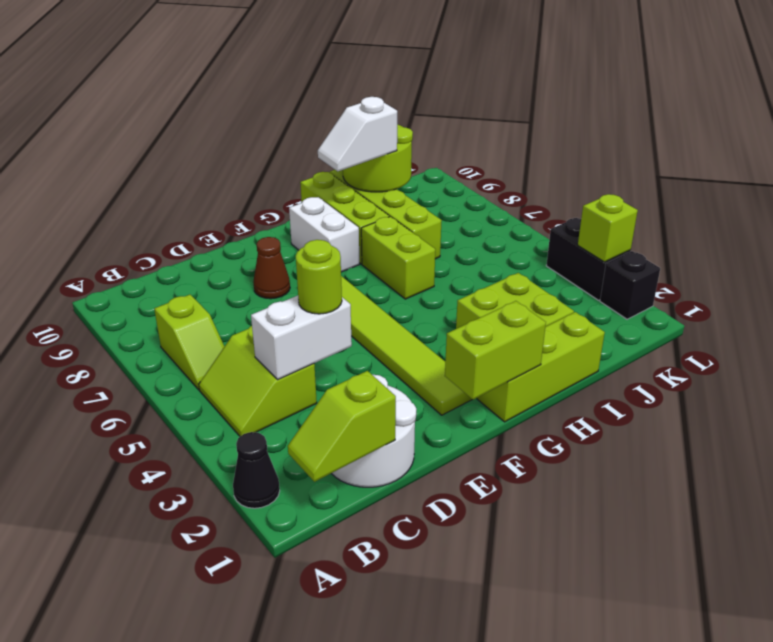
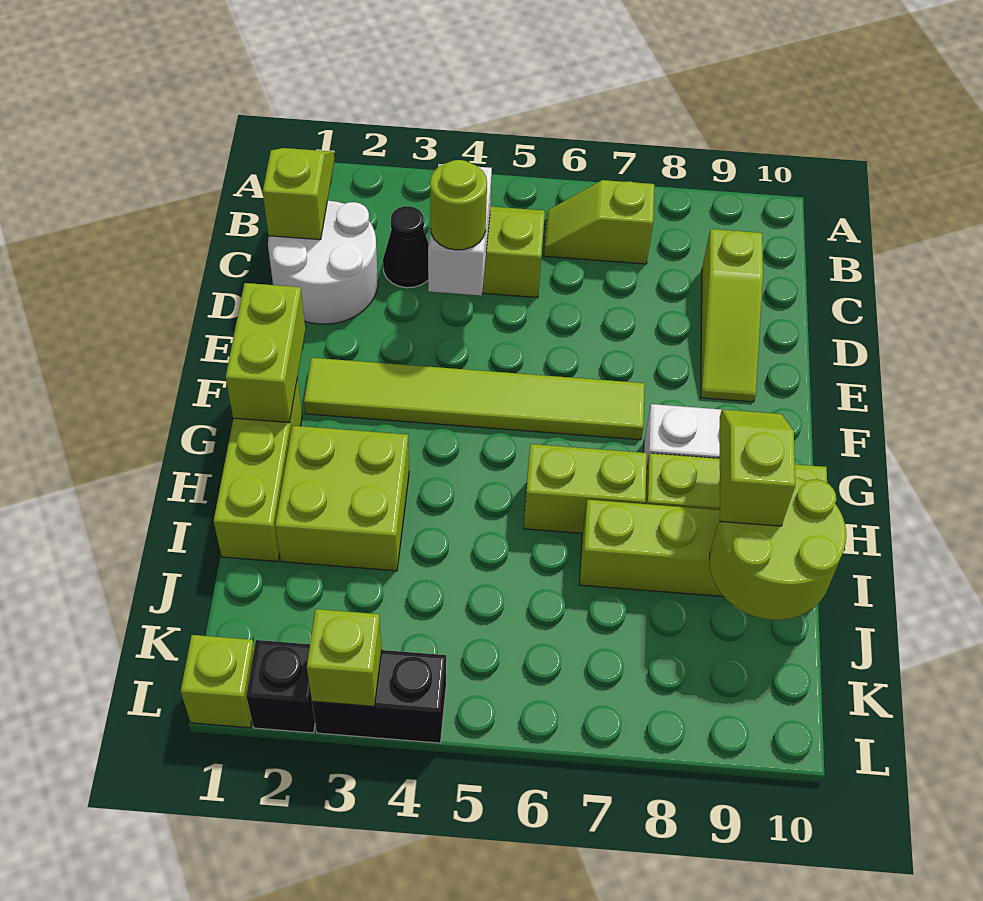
black cone A2 level 1 -> black cone C3 level 1
none -> lime slope C9:E9 level 1 top C
brown cone E8 level 1 -> none
white slope H9:I9 level 3 top I -> lime slope H9:I9 level 3 top I
none -> lime brick L1 level 1

